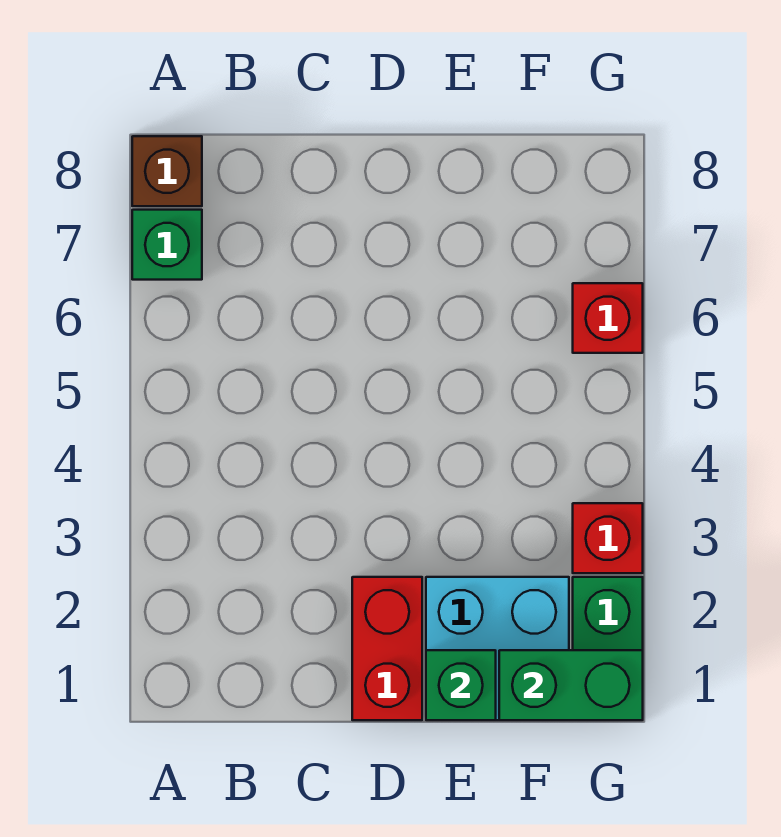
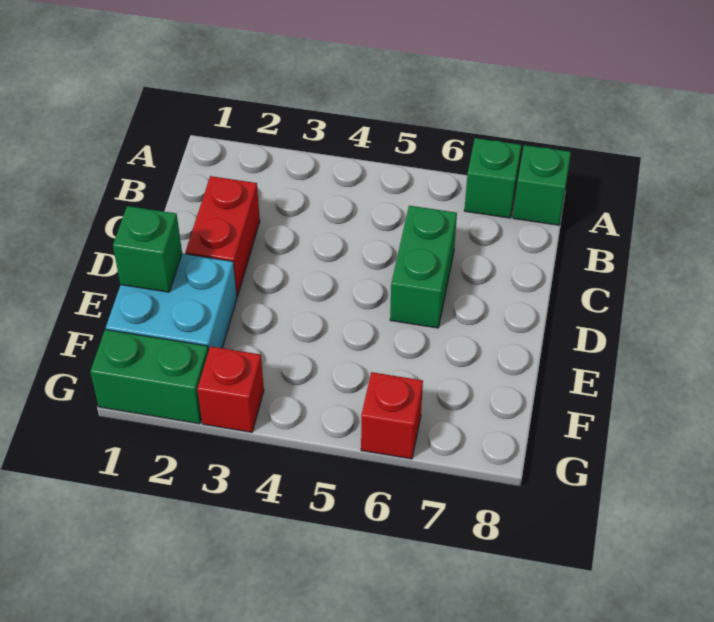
brown brick A8 level 1 -> green brick A8 level 1
red brick D1:D2 level 1 -> red brick C2:D2 level 1
green brick F1:G1 level 2 -> green brick C6:D6 level 1

